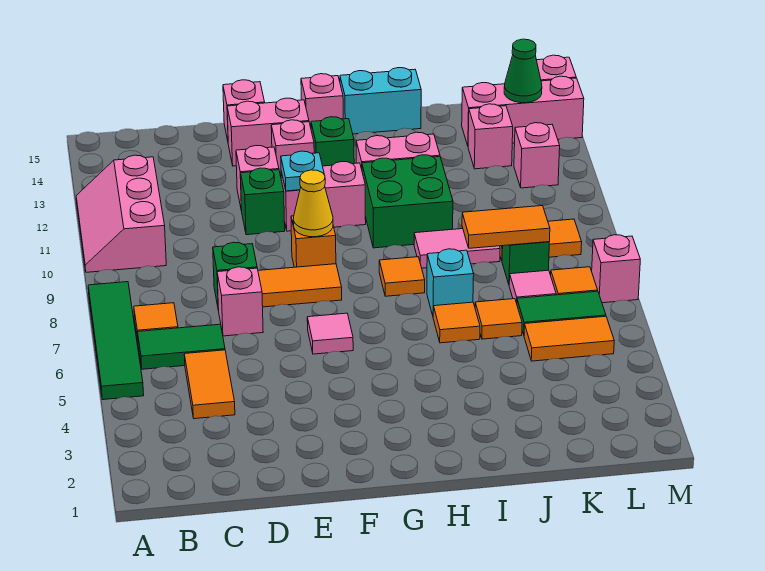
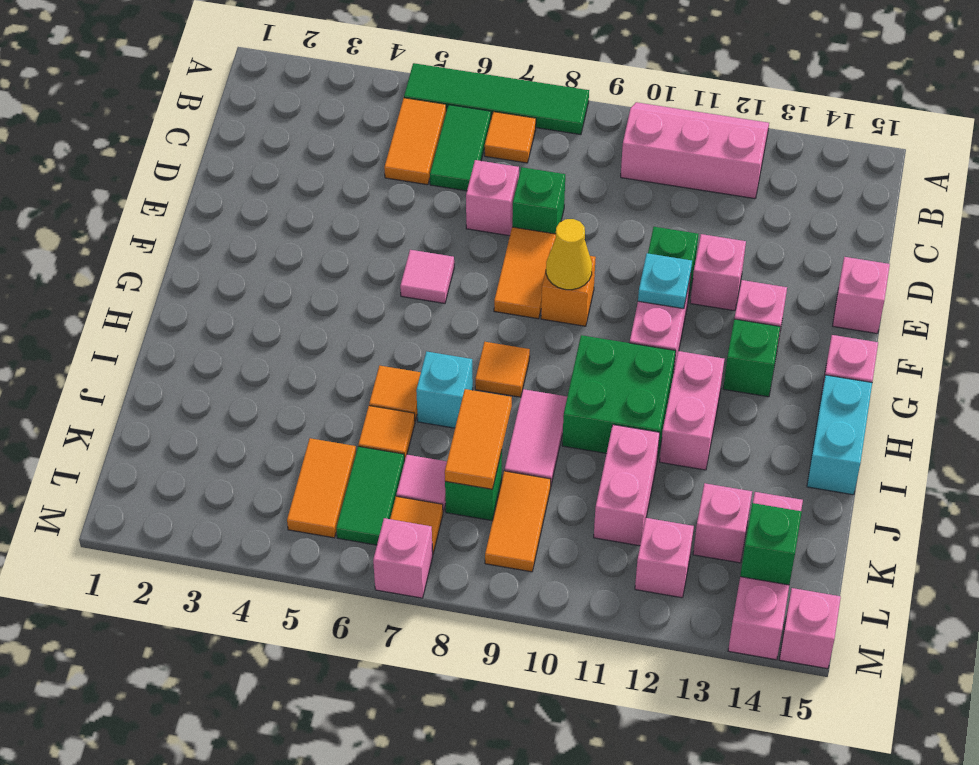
orange tile C4:C5 level 1 -> orange tile B5:C5 level 1
pink brick E14:F14 level 1 -> pink brick J11:K11 level 1
green cone L14 level 2 -> green brick L14 level 2

